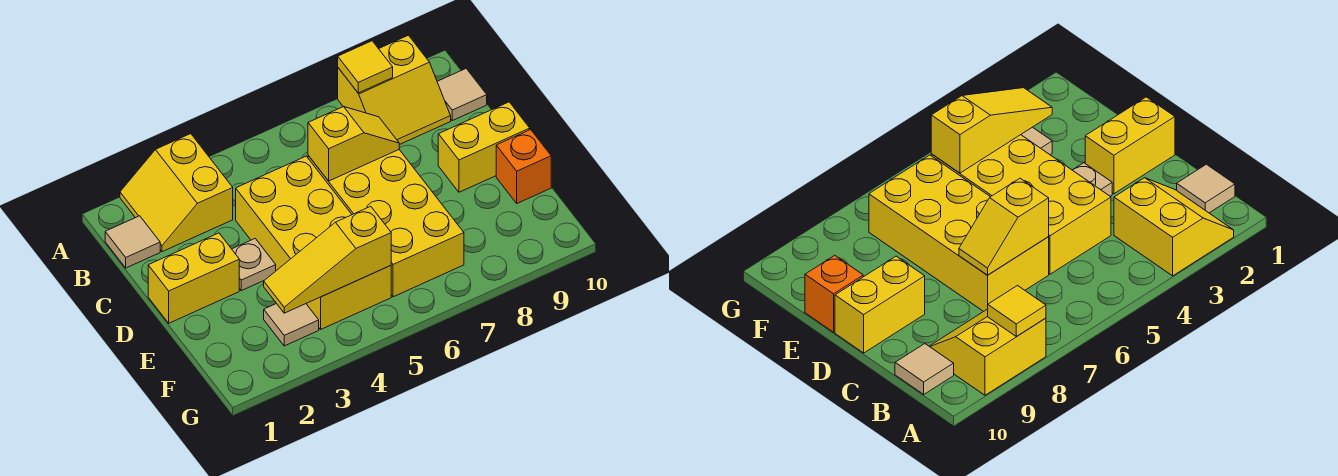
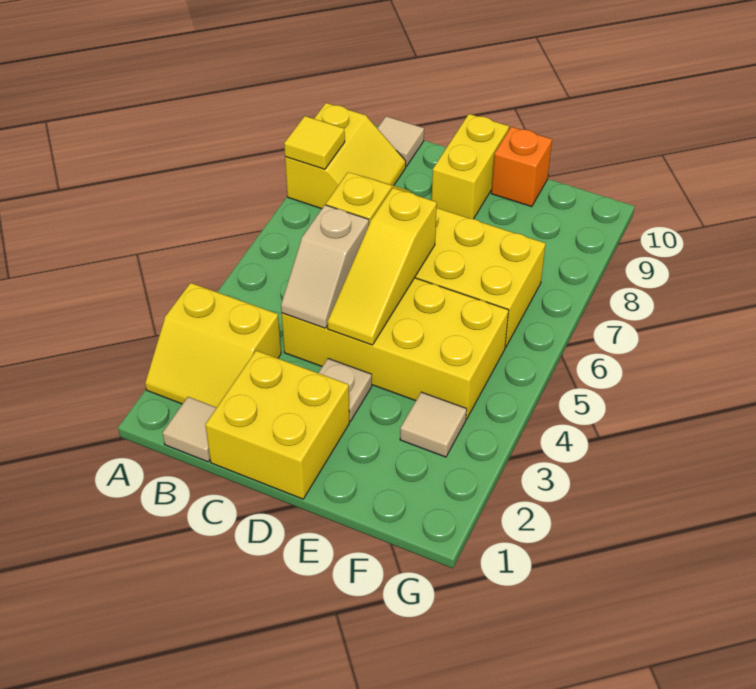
none -> tan slope C4:C5 level 2 top 5
yellow brick D1:D2 level 1 -> yellow brick C1:D2 level 1
yellow slope F3:F5 level 2 top 5 -> yellow slope D4:D6 level 2 top 6

